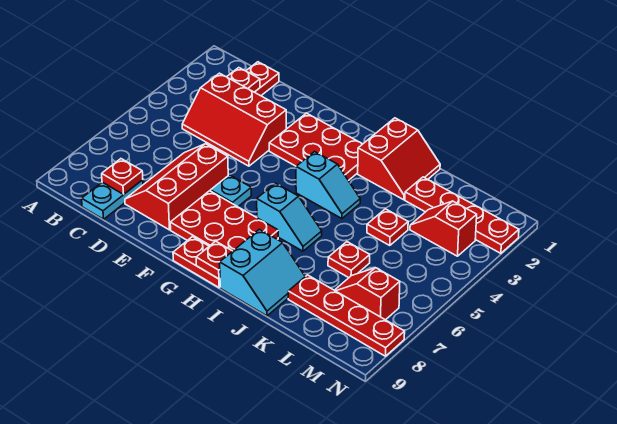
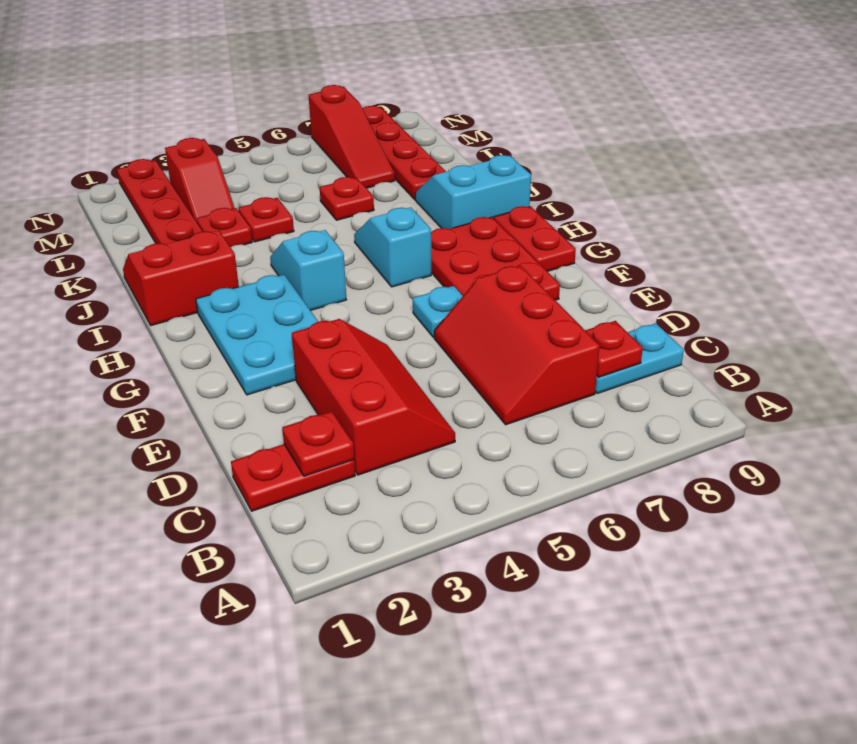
red slope D6:E8 level 1 top E -> red slope C6:E7 level 1 top 7
red plate F2:H3 level 1 -> cyan plate F2:H3 level 1
red plate H9 level 2 -> red plate K3 level 1
red slope L7:M7 level 1 top M -> red slope L7:N7 level 1 top N

